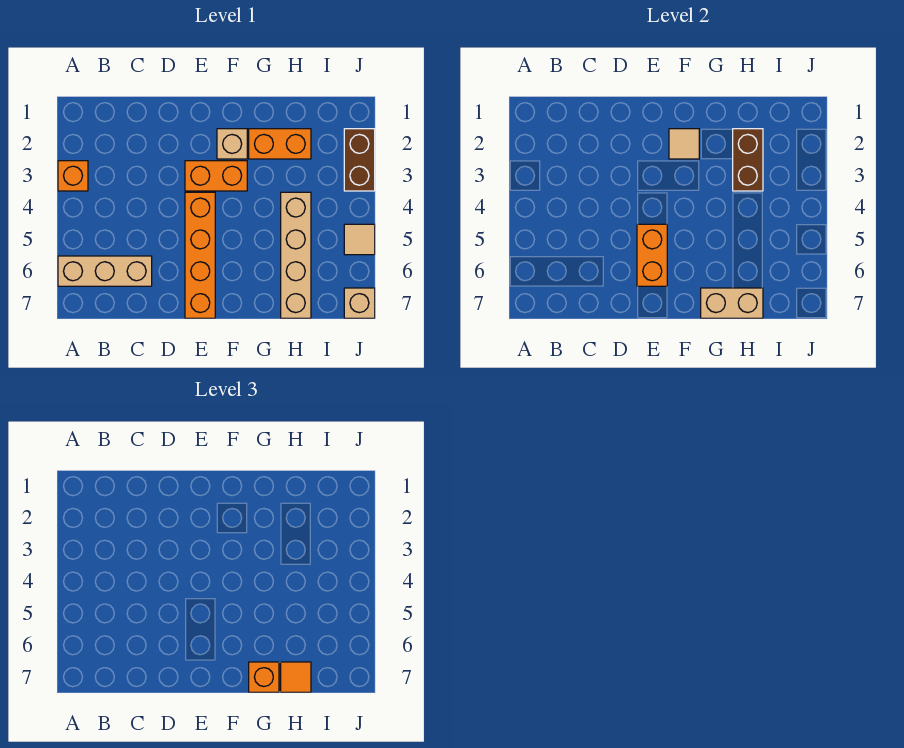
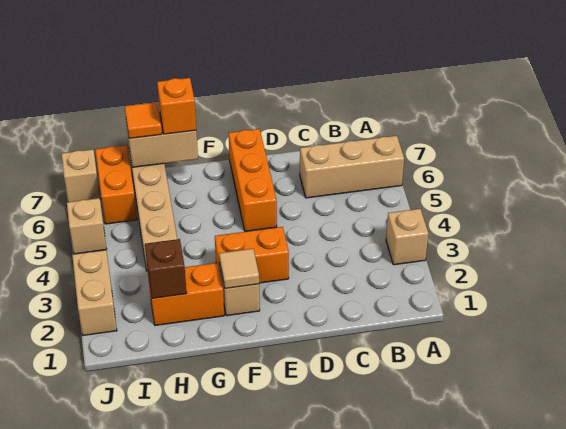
orange brick A3 level 1 -> tan brick A3 level 1
orange brick E4:E7 level 1 -> orange brick E5:E7 level 1
orange brick E5:E6 level 2 -> orange brick I6:I7 level 1
brown brick H2:H3 level 2 -> brown brick H2 level 2
brown brick J2:J3 level 1 -> tan brick J2:J3 level 1
tan tile J5 level 1 -> tan brick J5 level 1

